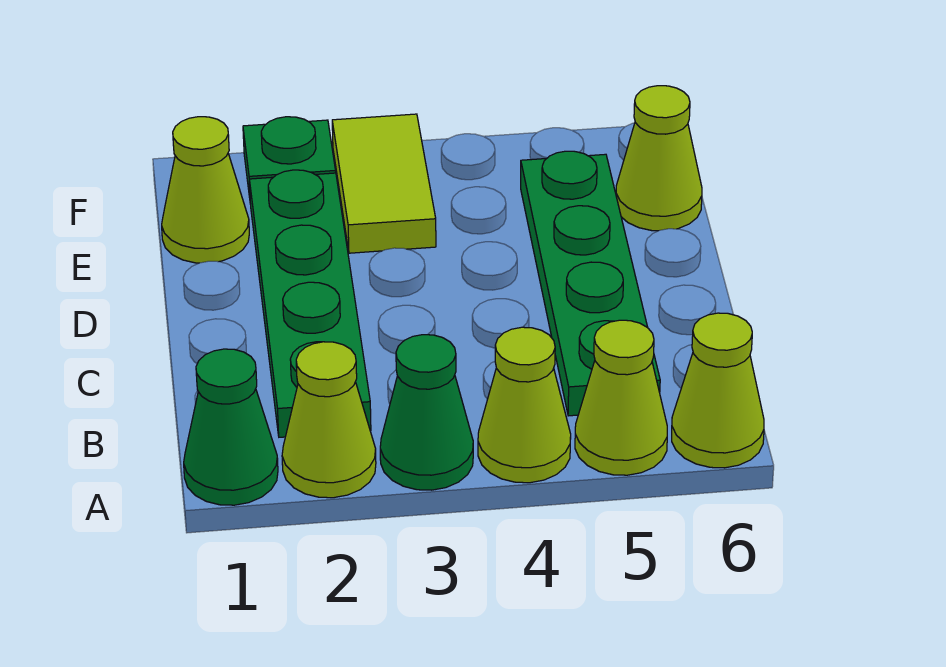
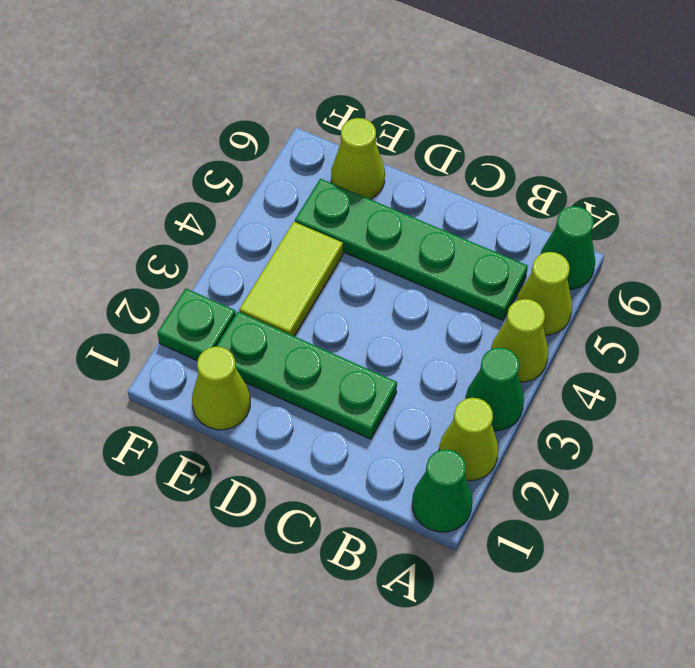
lime cone A6 level 1 -> green cone A6 level 1
green plate B2:E2 level 1 -> green plate C2:E2 level 1
lime tile E3:F3 level 1 -> lime tile E3:E4 level 1

